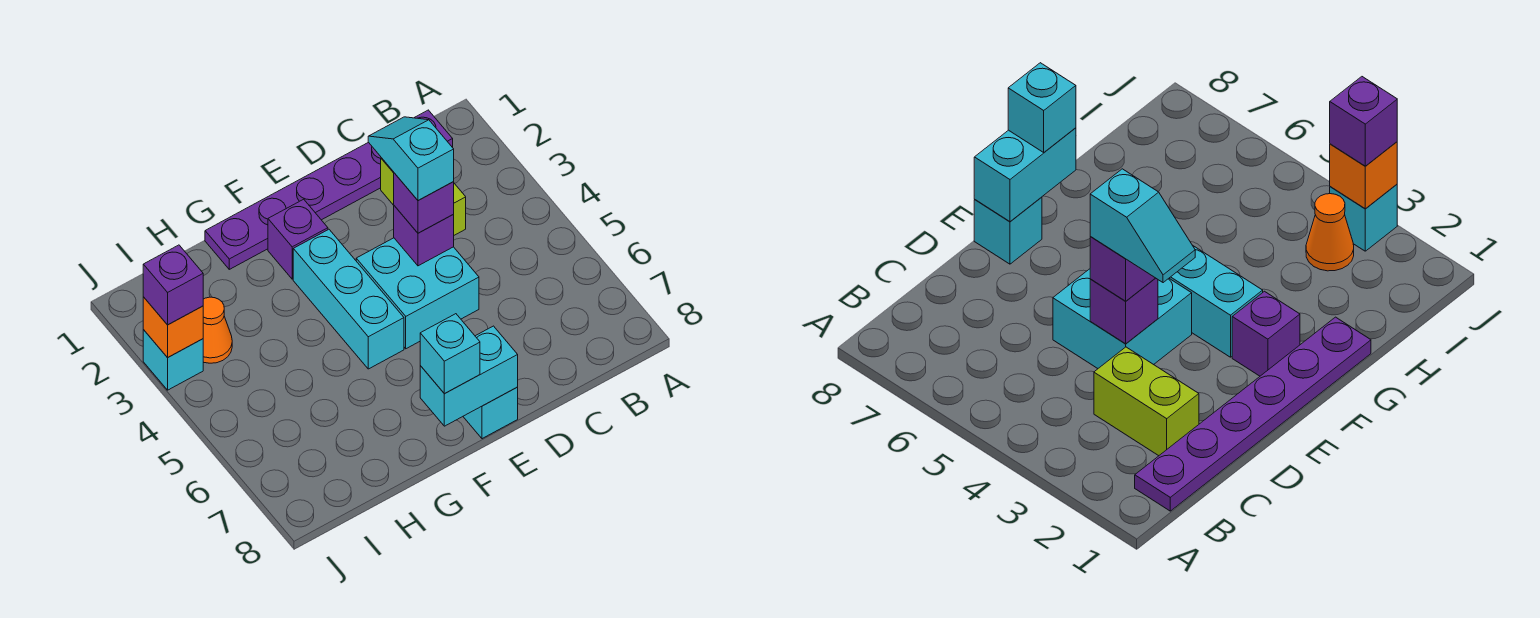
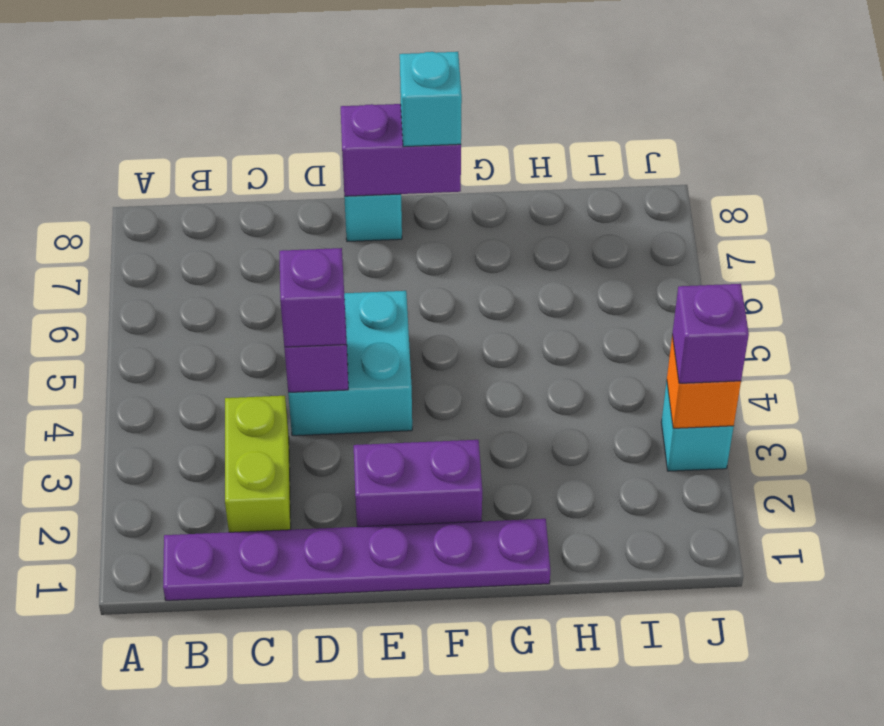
cyan slope D3:D4 level 4 top 4 -> none
cyan brick E8:F8 level 2 -> purple brick E8:F8 level 2
purple brick F2 level 1 -> purple brick E2:F2 level 1
cyan brick F3:F5 level 1 -> none
orange cone I3 level 1 -> none

